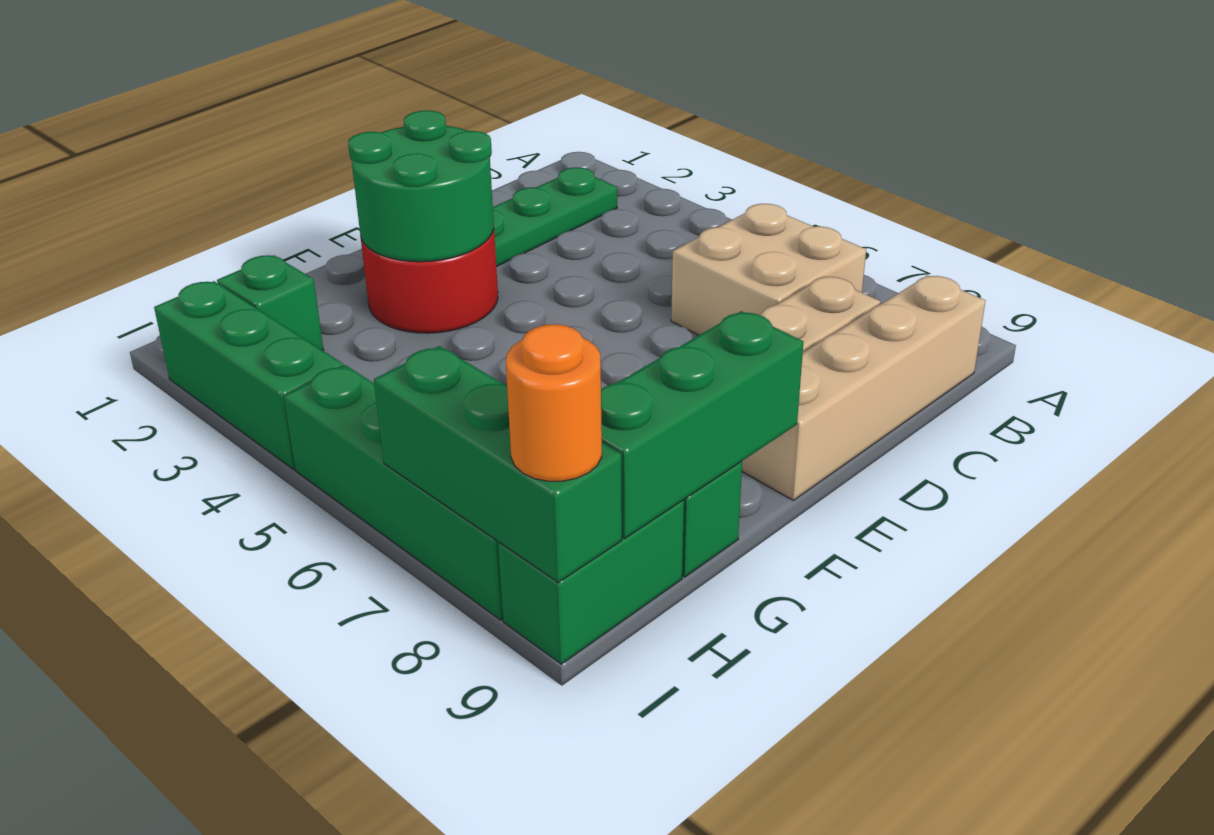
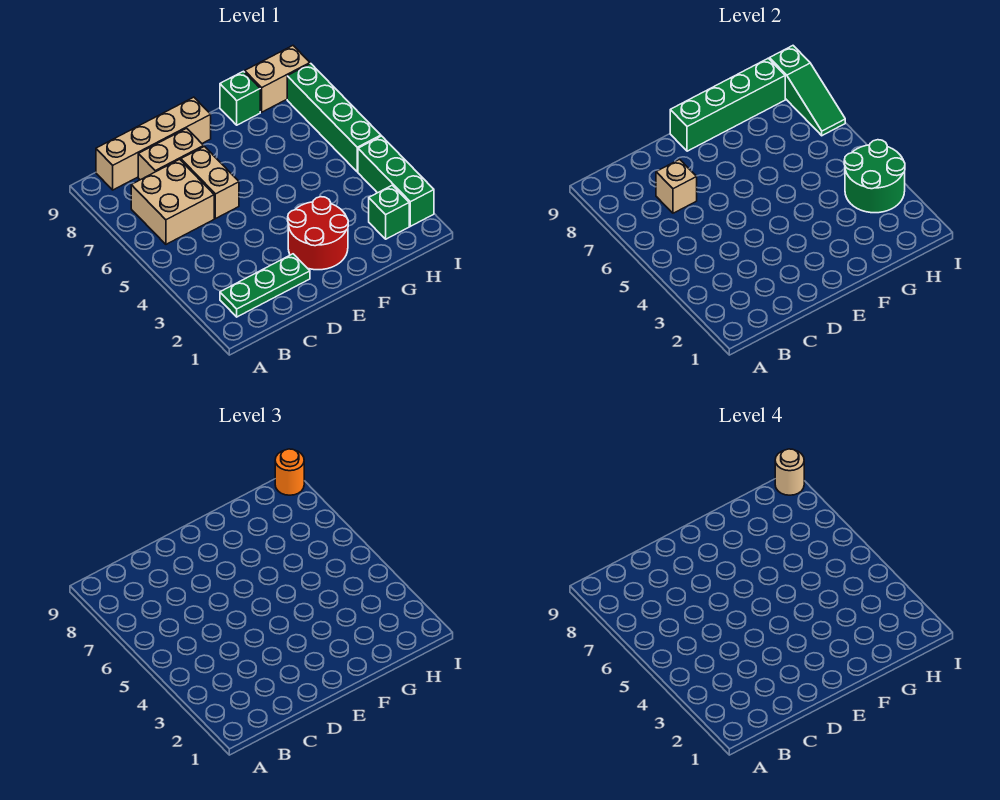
none -> tan brick C7 level 2
none -> tan brick D6:D7 level 1
green round brick E2:F3 level 2 -> green round brick H3:I4 level 2
green brick F9:H9 level 2 -> green brick E9:H9 level 2
green brick H9:I9 level 1 -> tan brick H9:I9 level 1
green brick I7:I9 level 2 -> green slope I7:I9 level 2 top 9
none -> tan round brick I9 level 4

